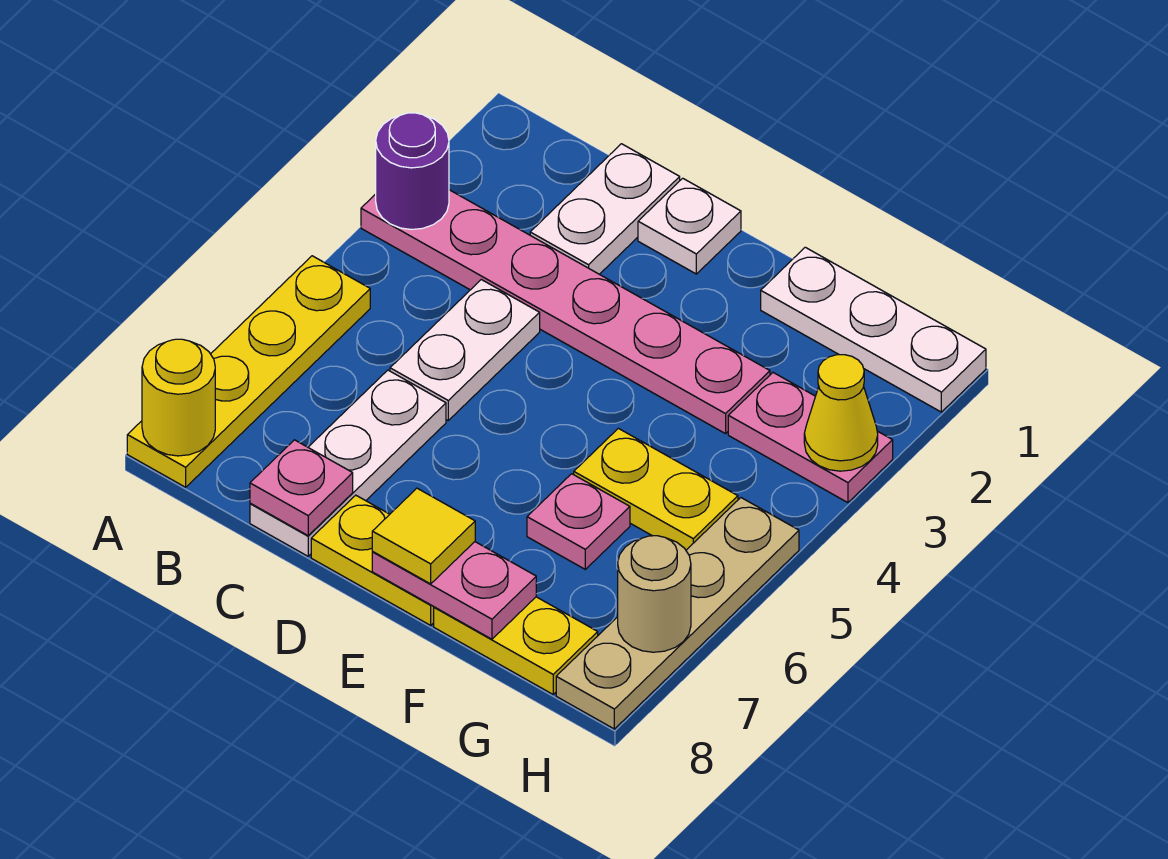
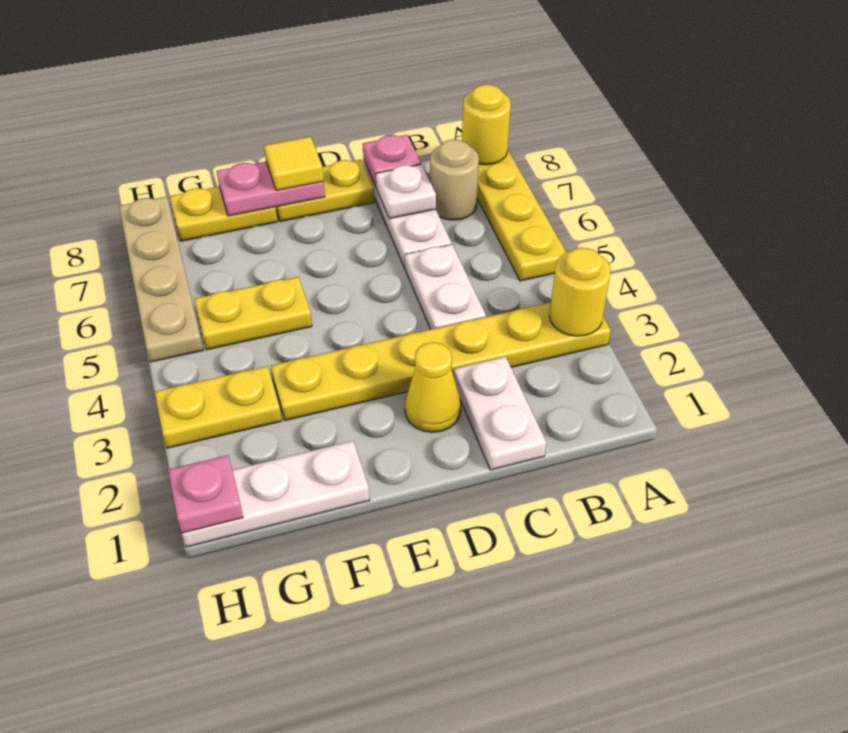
pink plate A3:F3 level 1 -> yellow plate A3:F3 level 1
purple round brick A3 level 2 -> yellow round brick A3 level 2
white plate D1 level 1 -> white plate C7 level 2
pink plate F6 level 1 -> pink plate H1 level 2
pink plate G3:H3 level 1 -> yellow plate G3:H3 level 1
yellow cone H3 level 2 -> yellow cone D2 level 1
tan round brick H7 level 2 -> tan round brick B7 level 1

